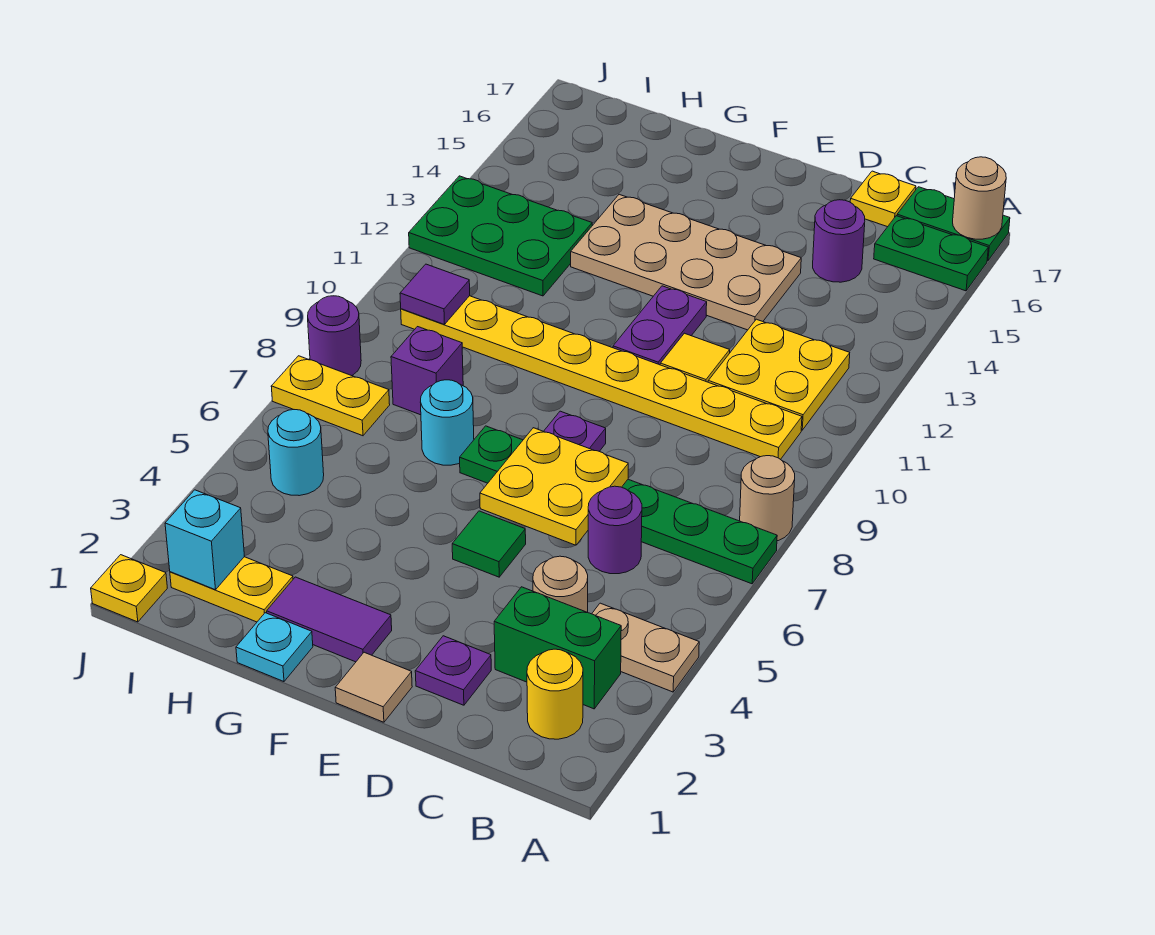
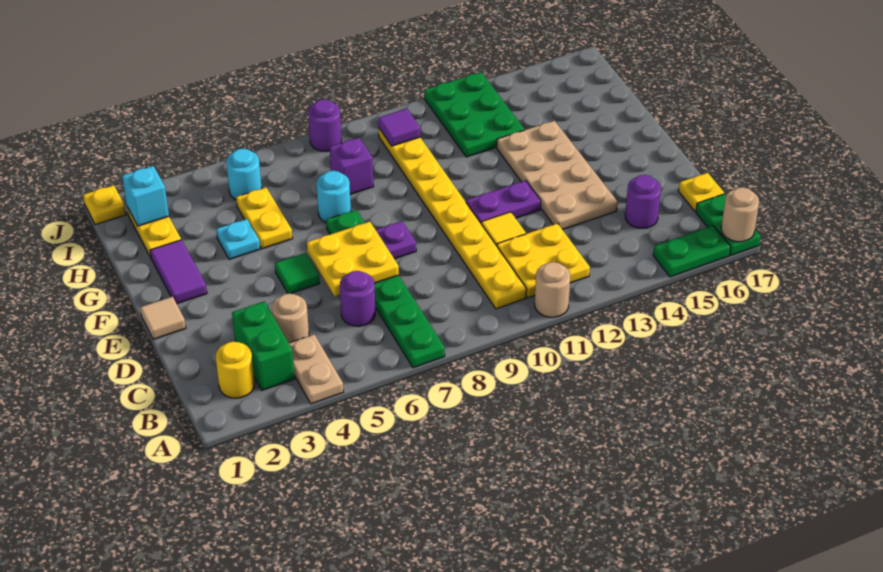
tan round brick A8 level 1 -> tan round brick A11 level 1
green plate A16:B16 level 1 -> green plate A15:A16 level 1
purple plate D2 level 1 -> none
cyan plate G1 level 1 -> cyan plate G4 level 1
yellow plate I7:J7 level 1 -> yellow plate G5:H5 level 1

